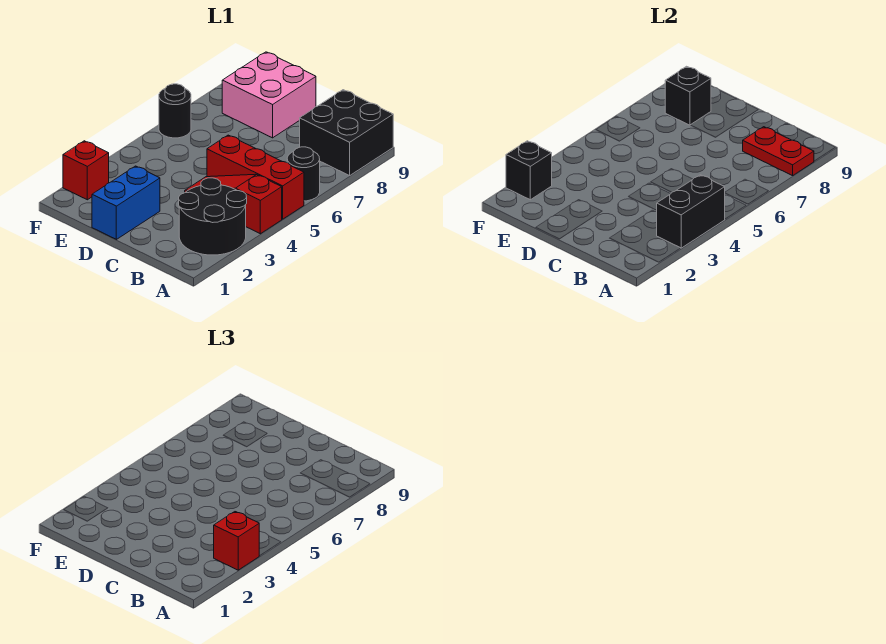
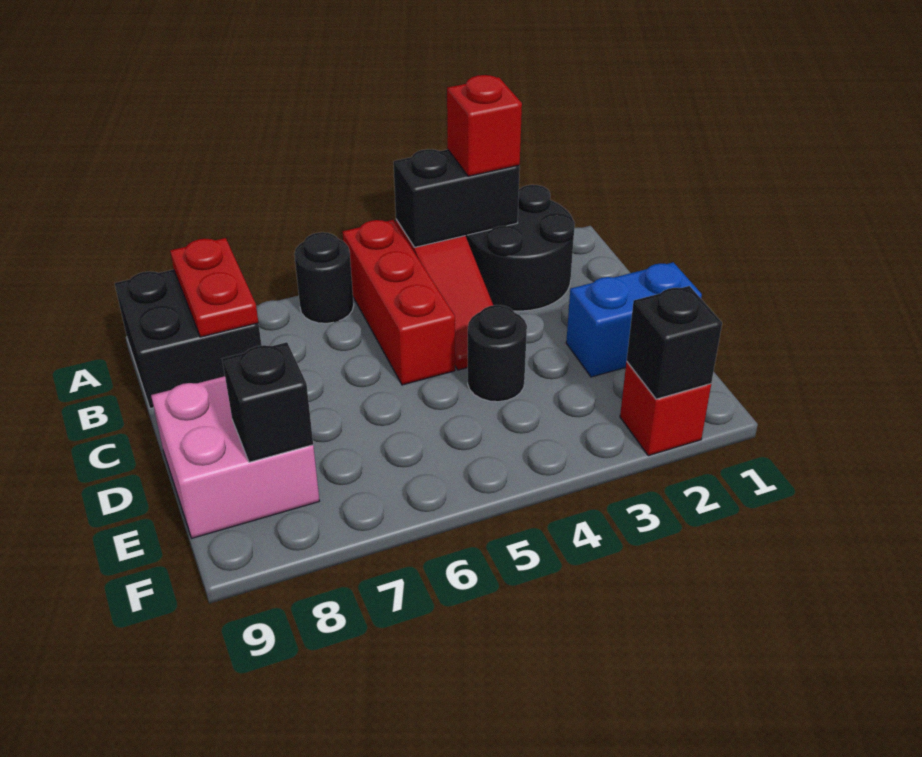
black round brick F6 level 1 -> black round brick D4 level 1

